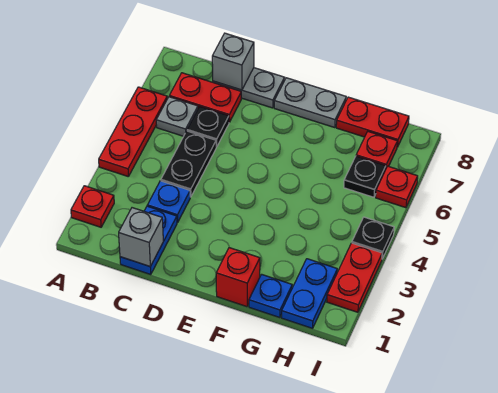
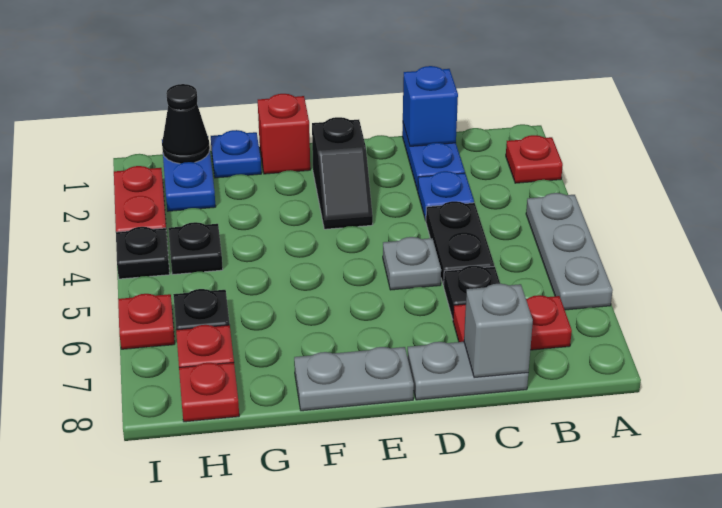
red plate A4:A6 level 1 -> grey plate A4:A6 level 1
grey plate B6 level 1 -> grey plate D5 level 1
grey brick C1 level 2 -> blue brick C1 level 2
none -> black slope E2:E3 level 1 top 2
red plate G8:H8 level 1 -> red plate H8 level 1
none -> black cone H1 level 2
none -> black plate H4 level 1

